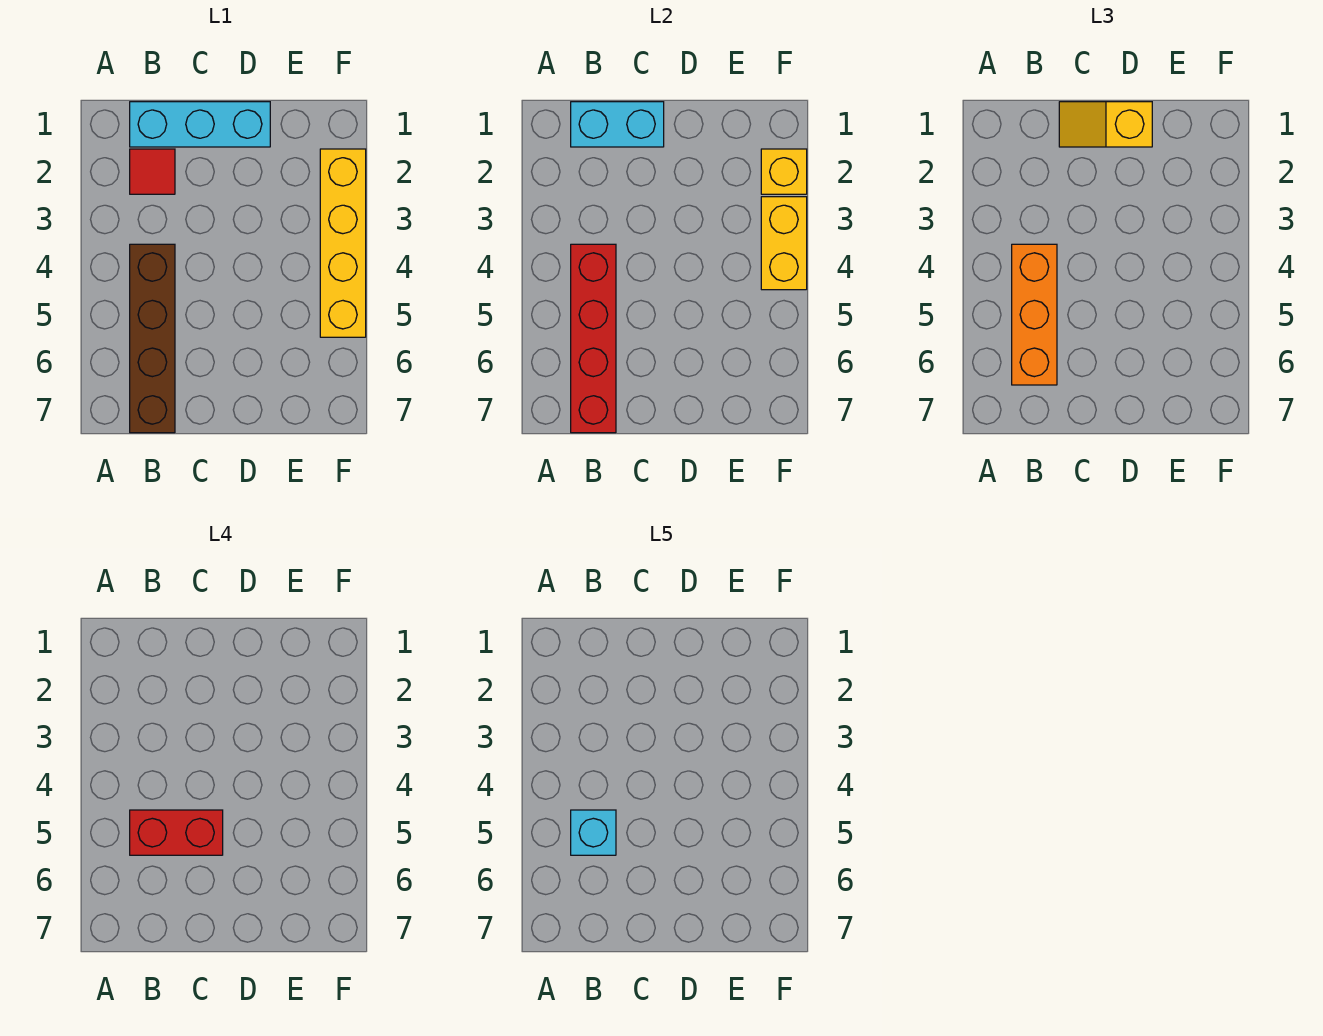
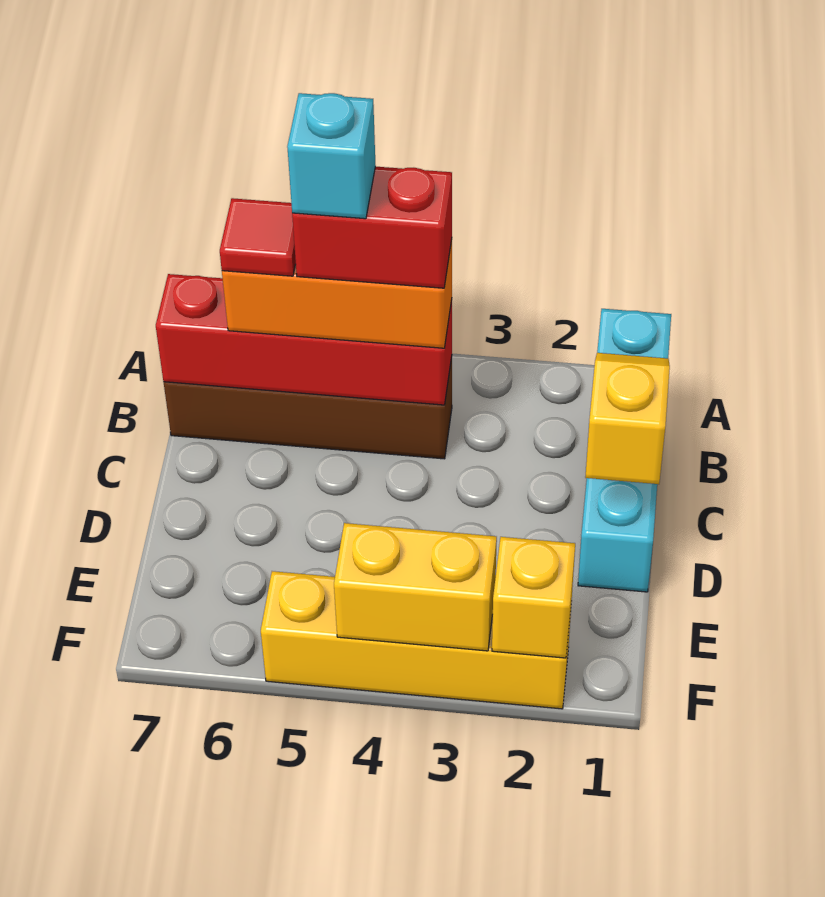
red tile B2 level 1 -> red tile B6 level 4
red brick B5:C5 level 4 -> red brick B4:B5 level 4

